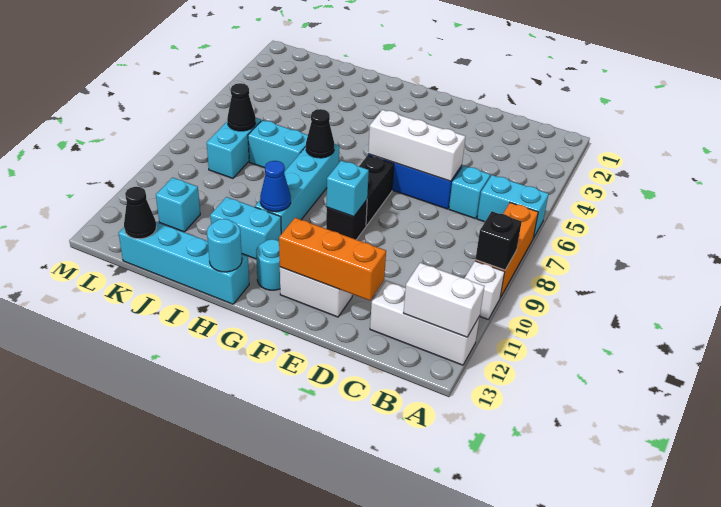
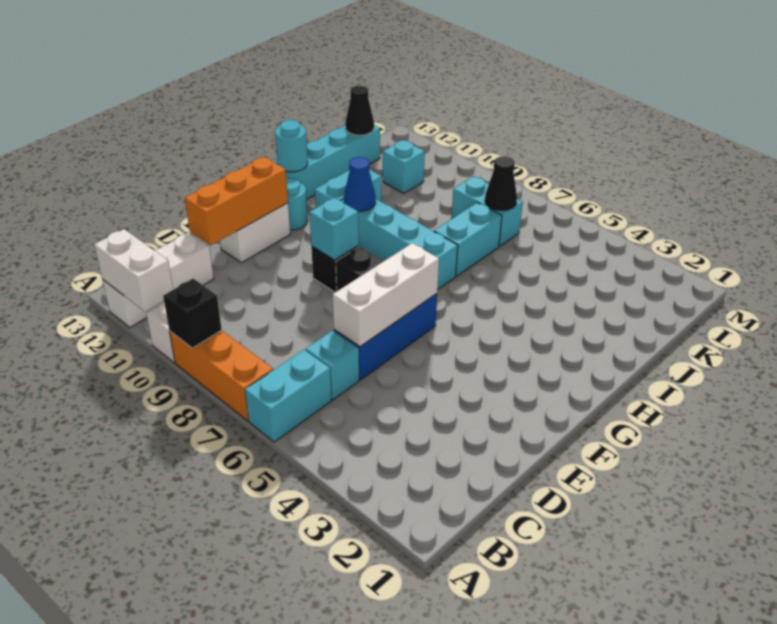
white brick A12:B12 level 2 -> white brick A11:A12 level 2
black cone H7 level 2 -> none

